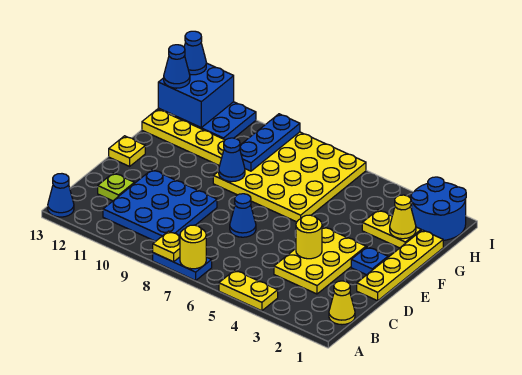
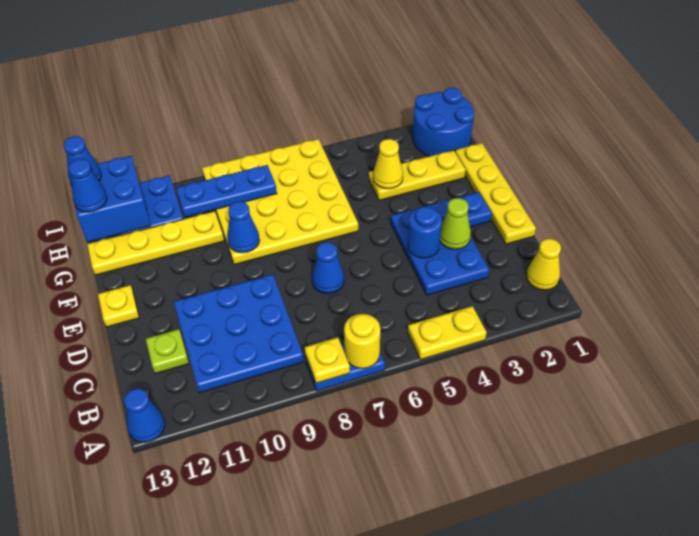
yellow plate C3:E4 level 1 -> blue plate C3:E4 level 1
none -> lime cone D3 level 2
yellow round brick D4 level 2 -> blue round brick D4 level 2
yellow plate G2:G3 level 1 -> yellow plate G2:G4 level 1
yellow cone G2 level 2 -> yellow cone G4 level 2
blue plate G9:I9 level 2 -> blue plate H8:H10 level 2

